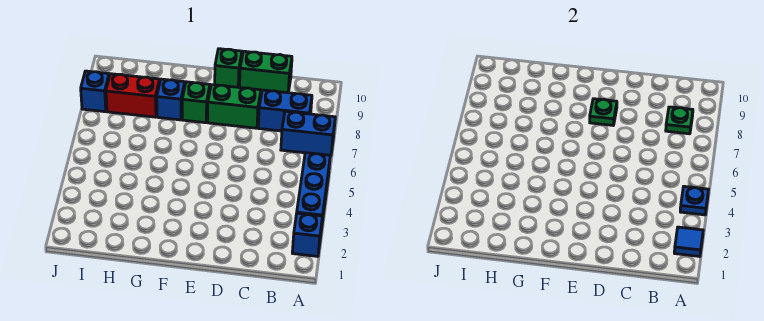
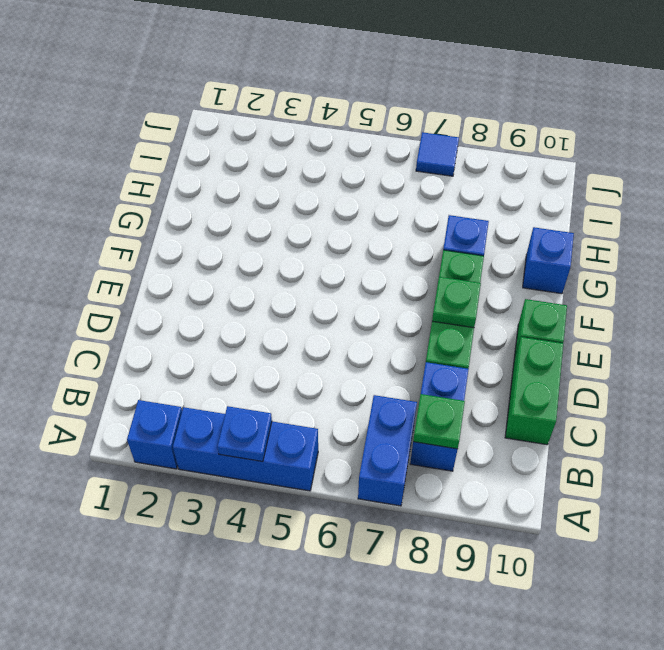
blue tile A2 level 2 -> blue tile J7 level 1
red brick H8:I8 level 1 -> none
blue brick J8 level 1 -> blue brick G10 level 1

